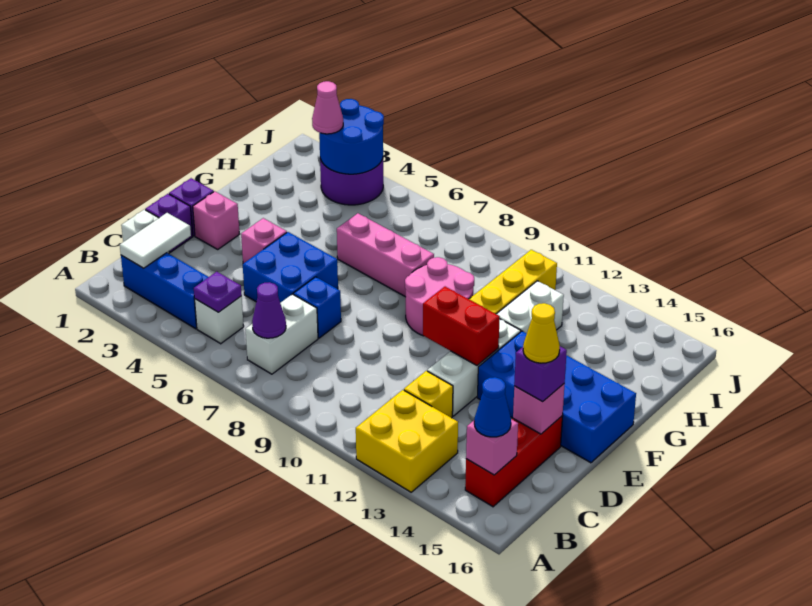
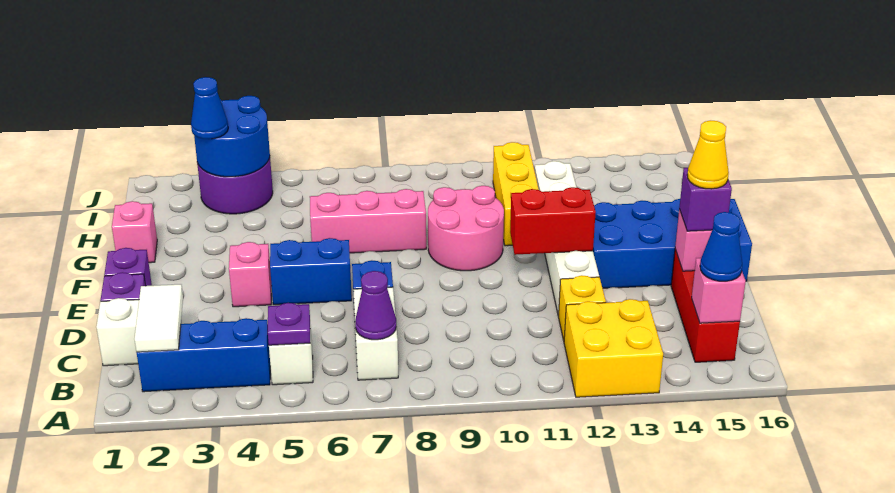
blue brick D5:E6 level 1 -> blue brick E5:E6 level 1
pink brick E2 level 1 -> pink brick G1 level 1
pink cone I3 level 3 -> blue cone I3 level 3

